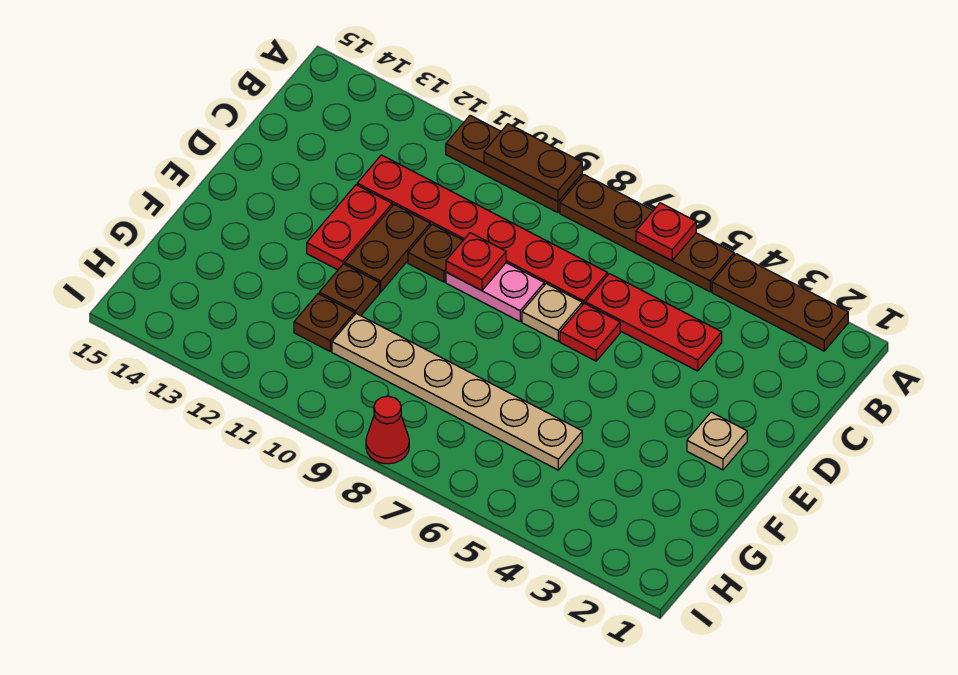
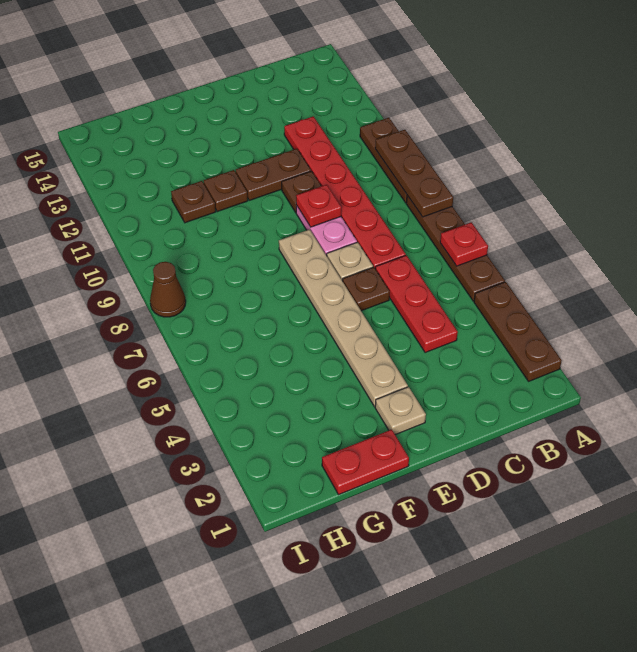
brown plate A9:A10 level 2 -> brown plate A8:A10 level 2
red plate D6 level 1 -> brown plate D6 level 1
red plate D12:E12 level 1 -> red plate F1:G1 level 1
tan plate G5:G10 level 1 -> tan plate E3:E8 level 1
red cone I8 level 1 -> brown cone I8 level 1

